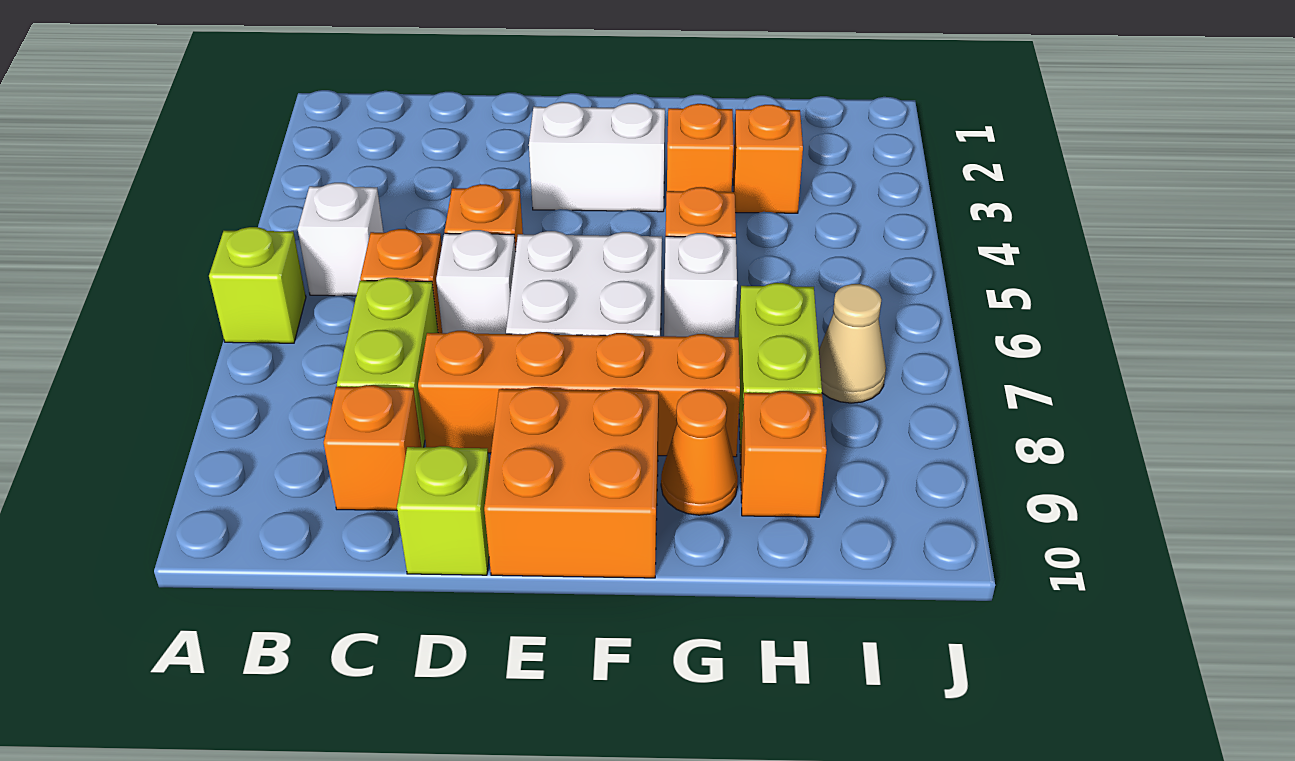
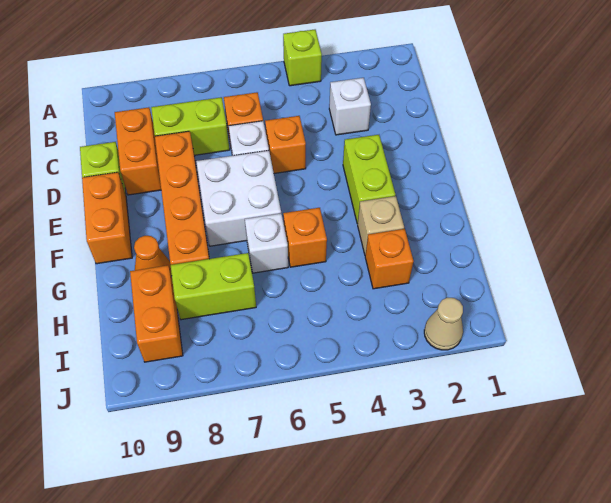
lime brick A6 level 1 -> lime brick A4 level 1
white brick B5 level 1 -> white brick C3 level 1
orange brick C9 level 1 -> orange brick C9:D9 level 1
white brick E3:F3 level 1 -> lime brick E3:F3 level 1
orange brick E9:F10 level 1 -> orange brick E10:F10 level 1
orange brick G3 level 1 -> tan brick G3 level 1
orange brick H9 level 1 -> orange brick H9:I9 level 1
tan cone I7 level 1 -> tan cone J2 level 1

